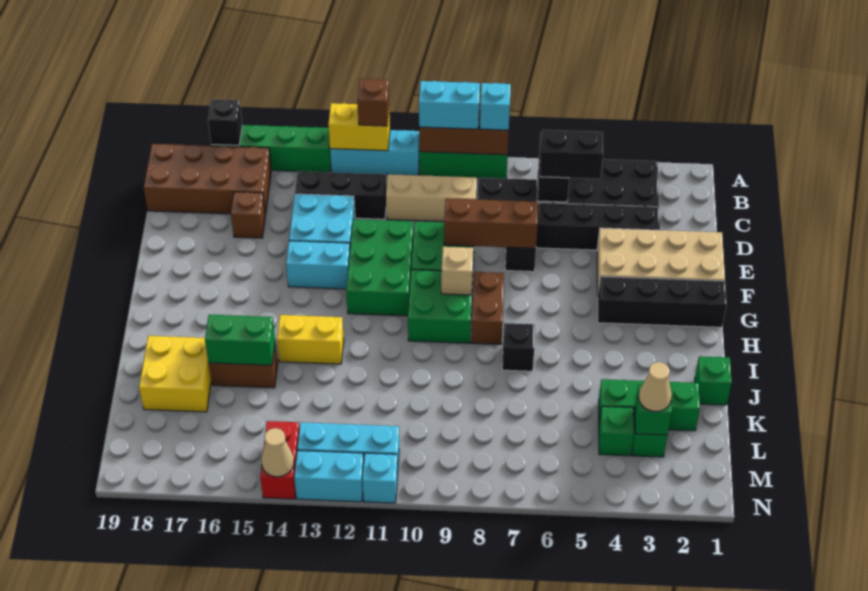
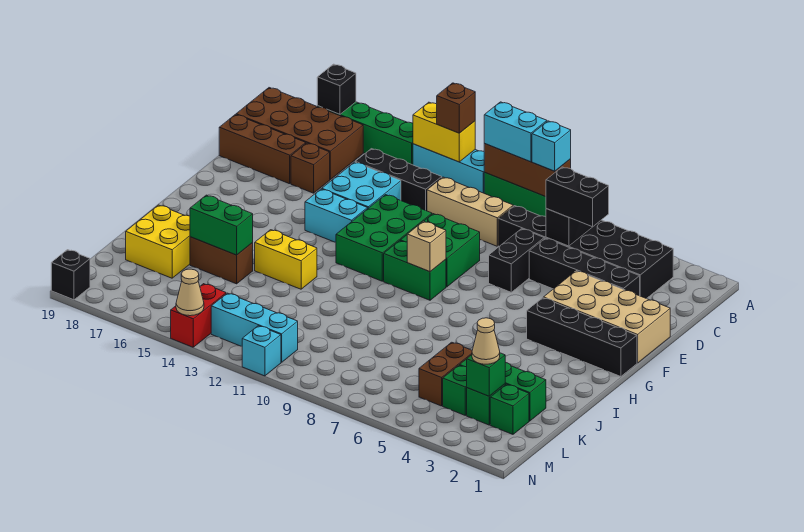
brown brick E7:E9 level 2 -> brown brick D17:D19 level 1
brown brick G8:H8 level 1 -> brown brick K5:L5 level 1
green brick G9:H10 level 1 -> green brick G9:G10 level 1
black brick I7 level 1 -> black brick N19 level 1
green brick J1 level 1 -> green brick L2 level 1
cyan brick N12:N13 level 1 -> none

